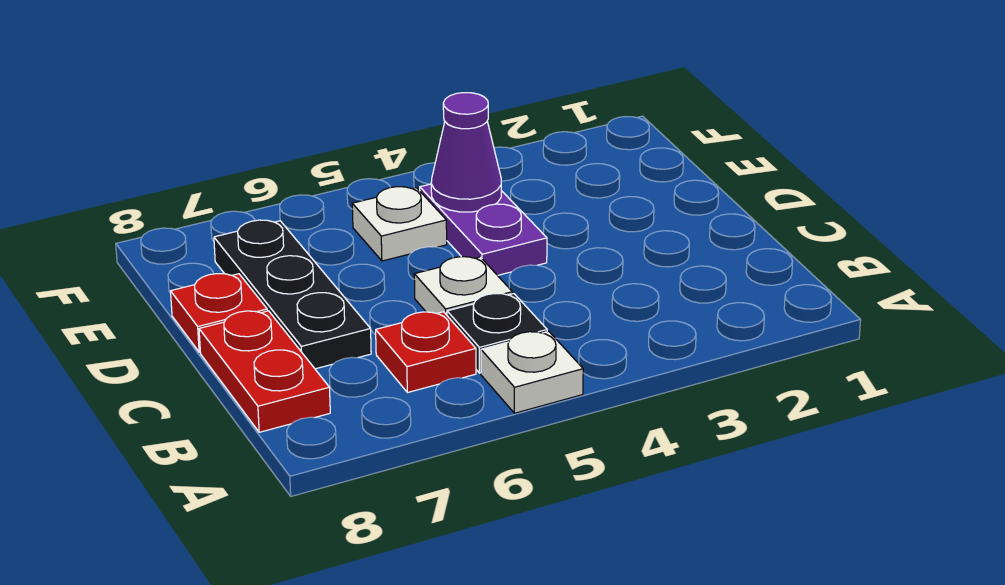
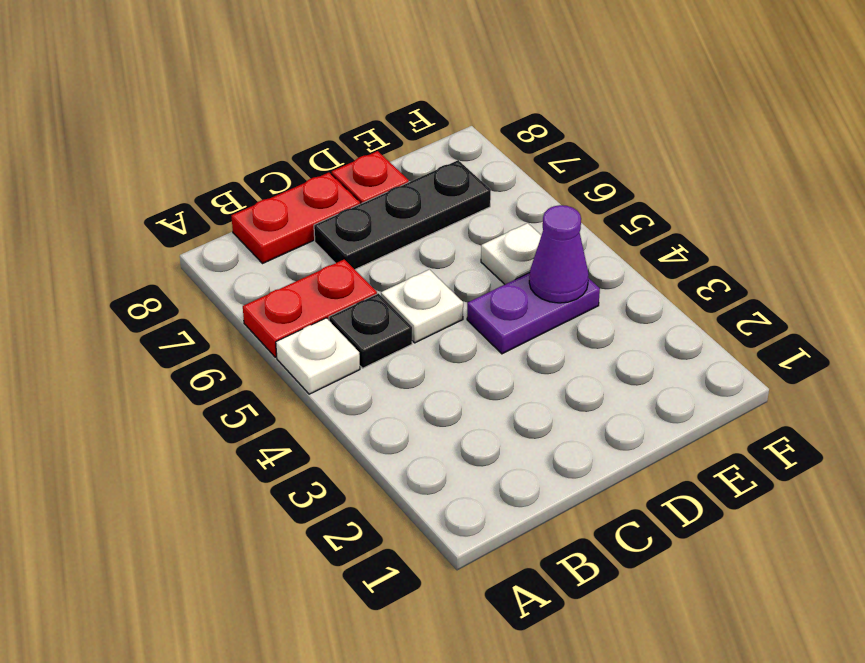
red plate B6 level 1 -> red plate A6:B6 level 1

